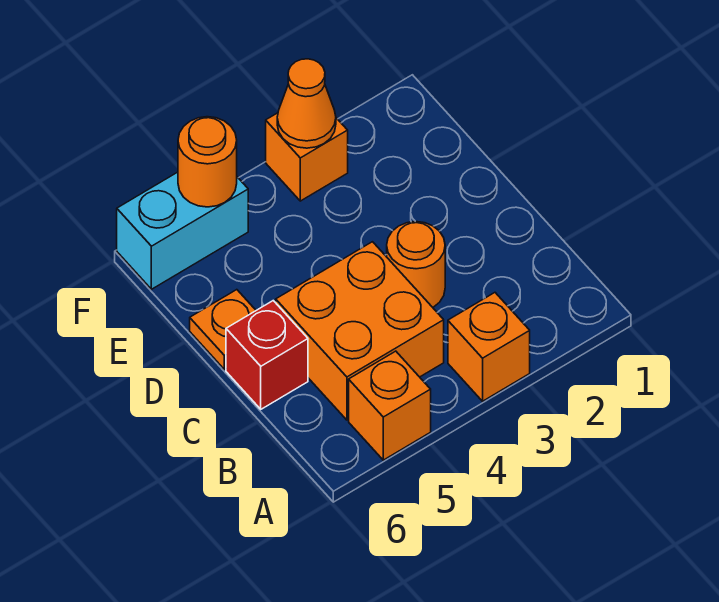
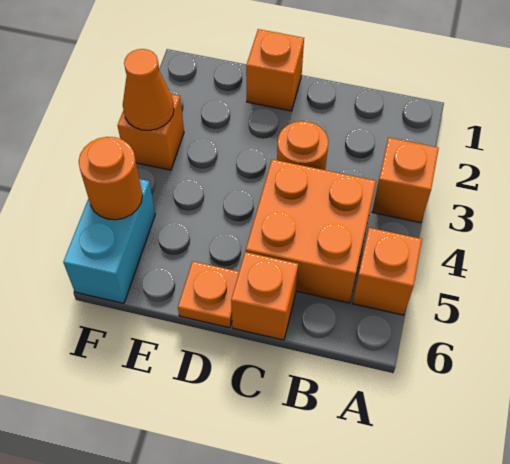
red brick C6 level 1 -> orange brick C6 level 1
none -> orange brick D1 level 1

